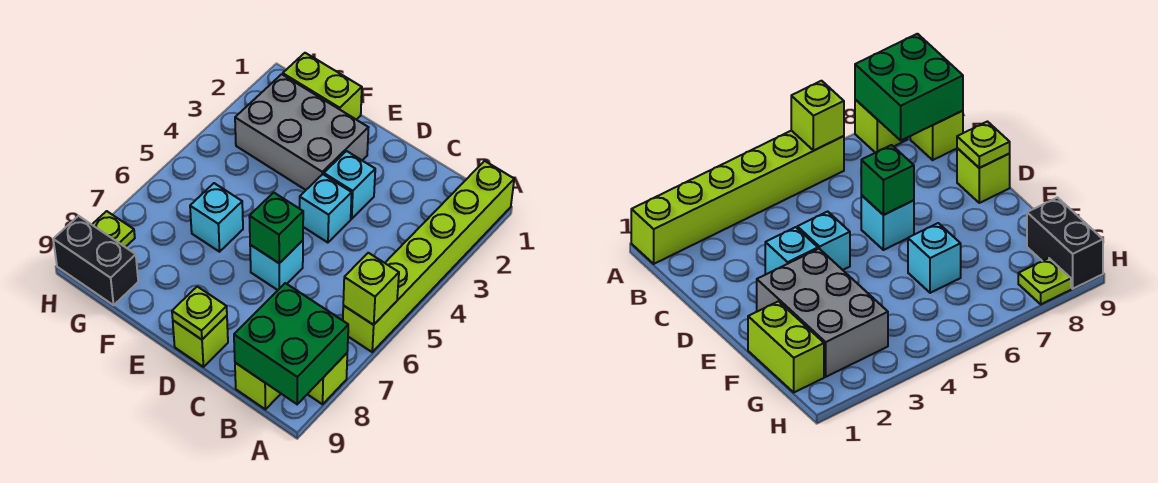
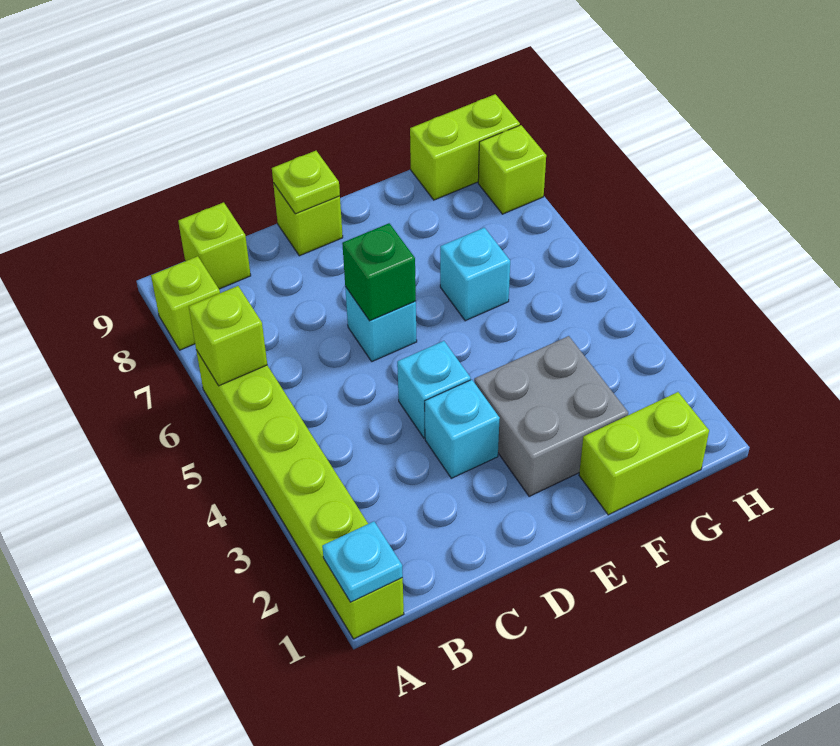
none -> cyan plate A1 level 2
green brick A8:B9 level 2 -> none
grey brick E2:G3 level 1 -> grey brick E2:F3 level 1
black brick G9:H9 level 1 -> lime brick G9:H9 level 1
lime plate H8 level 1 -> lime brick H8 level 1

